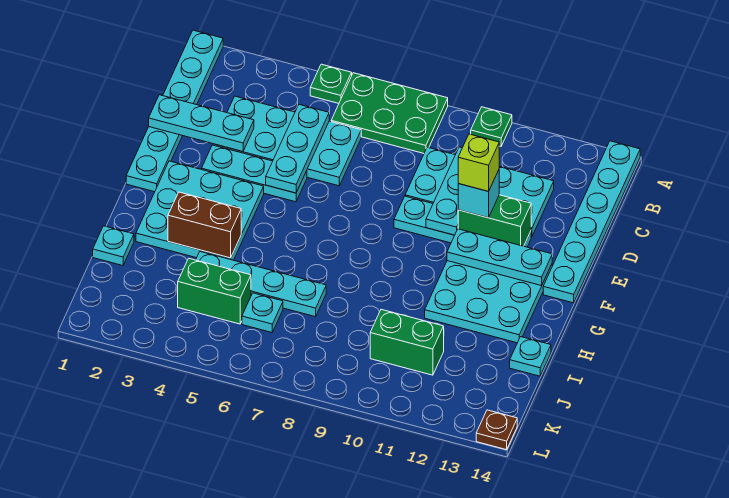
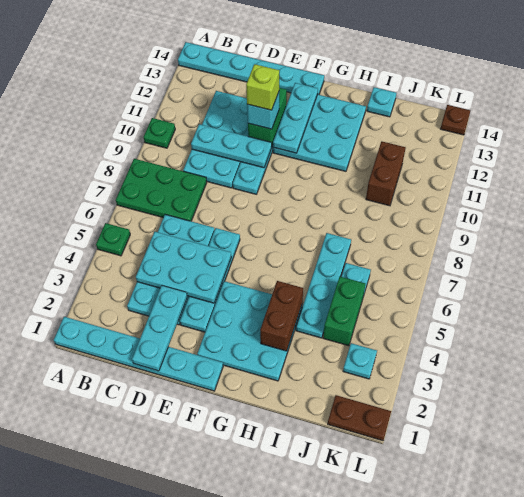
green plate A6:B8 level 1 -> green plate A7:C8 level 1
cyan plate C5:E5 level 2 -> cyan plate C4:E5 level 2
cyan plate E3:E5 level 1 -> cyan plate E3:E6 level 1
cyan plate I1 level 1 -> cyan plate K3 level 1
green brick J10:J11 level 1 -> brown brick J10:J11 level 1
none -> brown plate K1:L1 level 1

